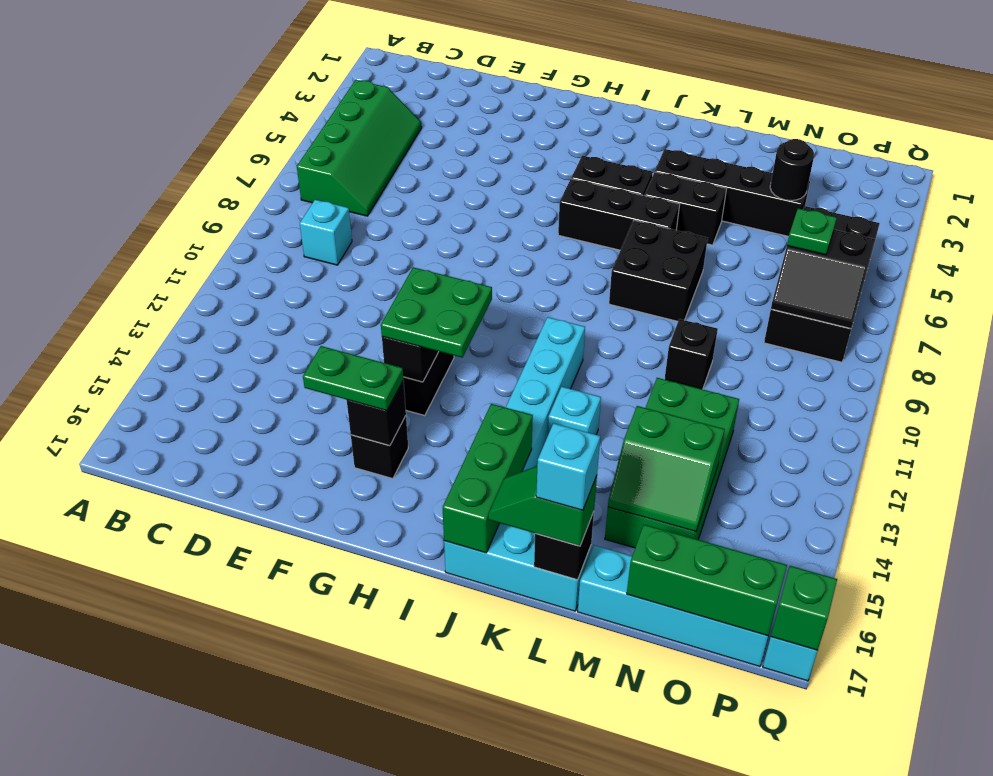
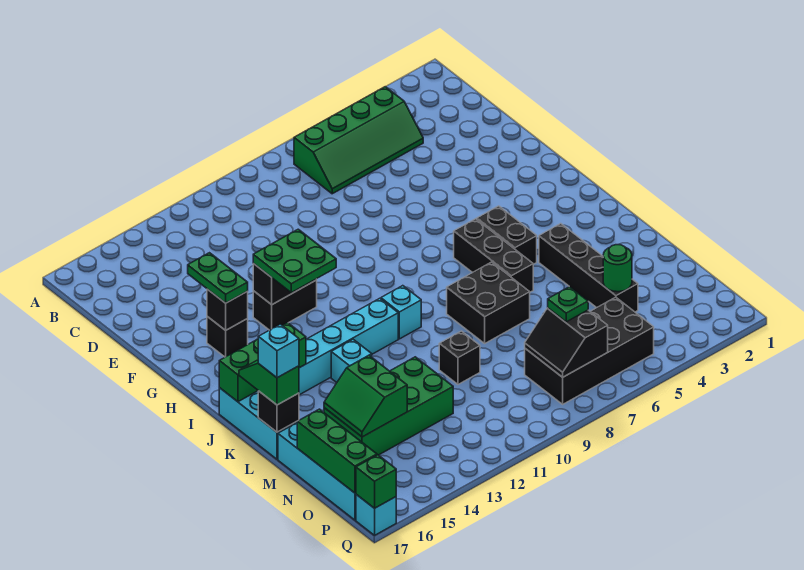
cyan brick C9 level 1 -> cyan brick J10 level 1
black brick K5:L5 level 1 -> none
black round brick N4 level 2 -> green round brick N4 level 2

